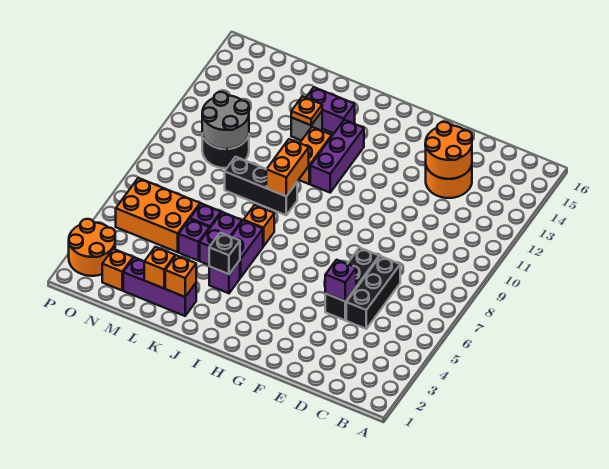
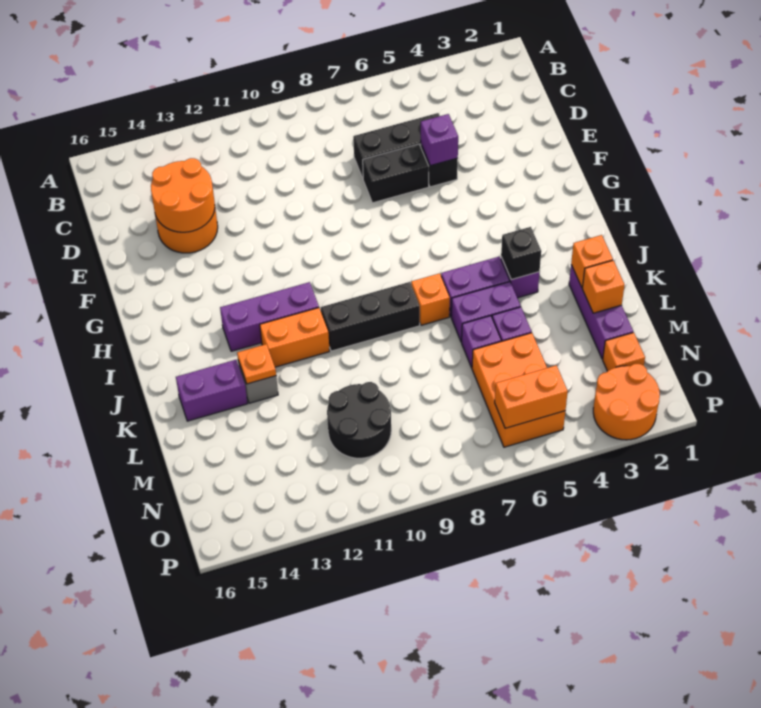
black brick J9:L9 level 1 -> black brick J8:J10 level 1
orange brick J9:J10 level 2 -> orange brick O5:O6 level 2
purple brick J14:K14 level 1 -> purple brick K14:K15 level 1
grey round brick M10:N11 level 2 -> none

